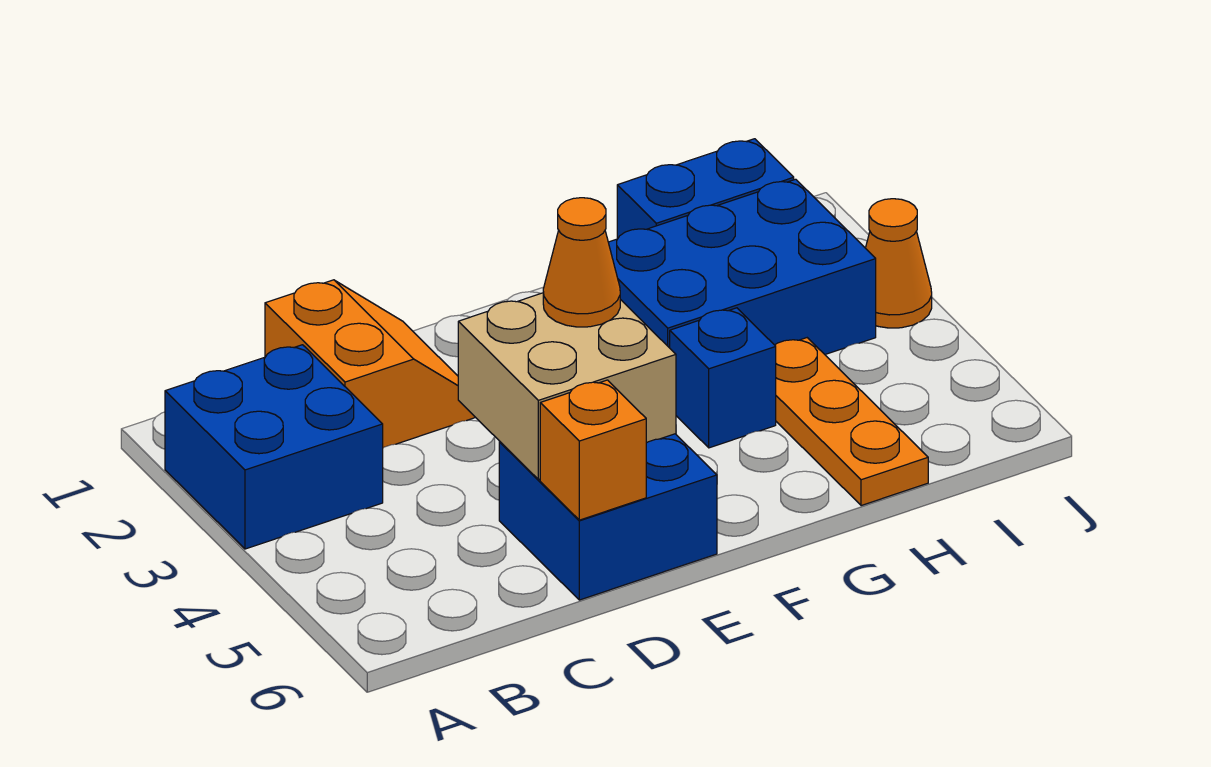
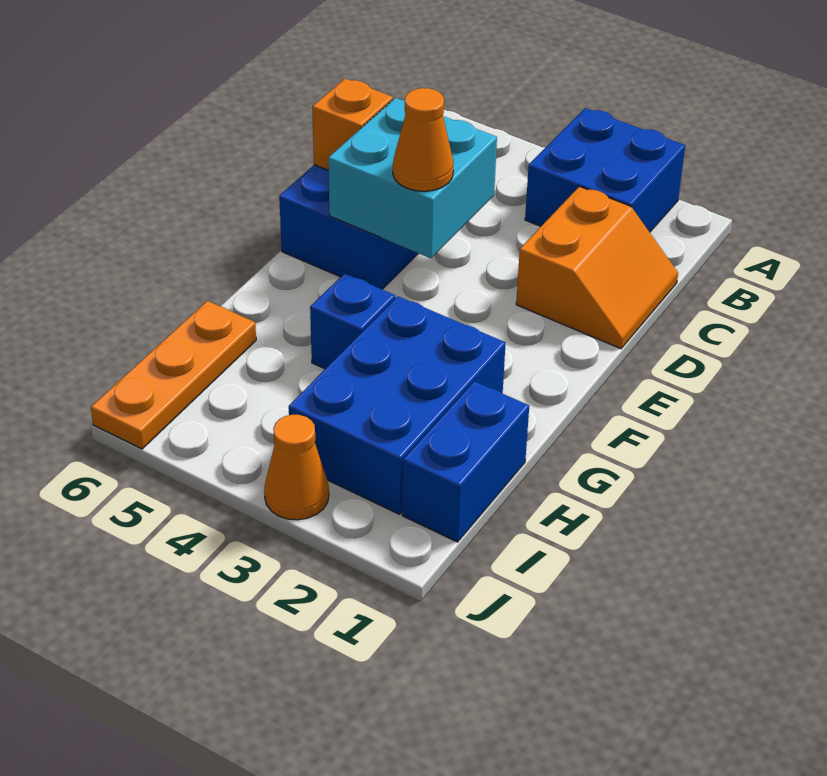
orange slope C1:D2 level 1 top C -> orange slope C1:D2 level 1 top 2
tan brick D4:E5 level 2 -> cyan brick D4:E5 level 2
orange plate H4:H6 level 1 -> orange plate H6:J6 level 1

